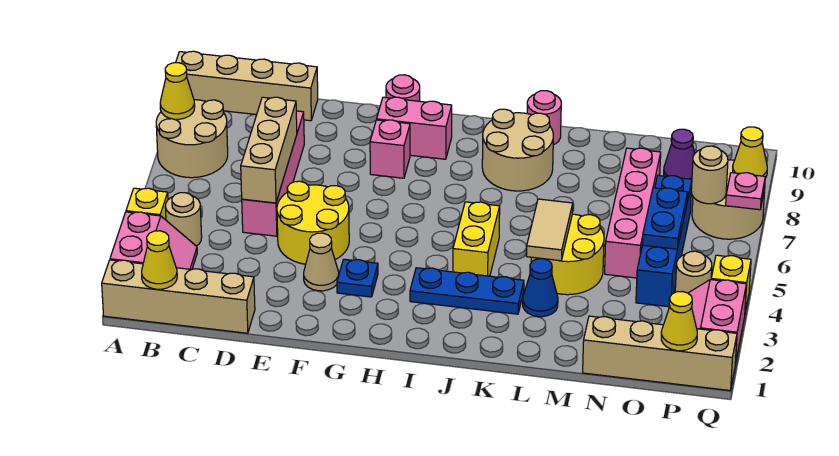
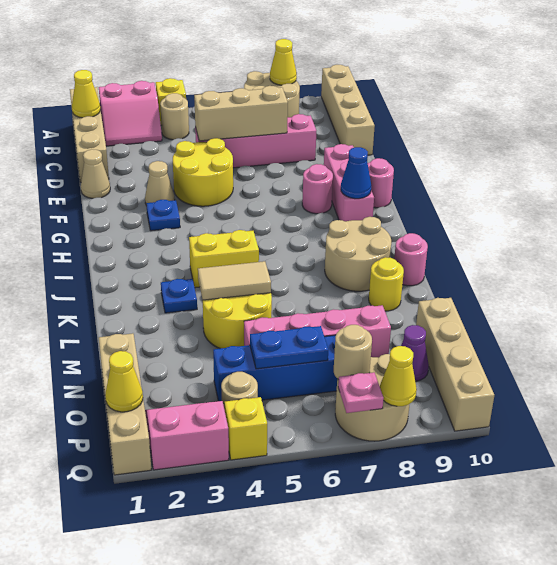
none -> tan cone E1 level 1
pink brick G8 level 1 -> pink round brick G8 level 1
pink brick G9:H9 level 1 -> pink brick F9:H9 level 1
blue plate I3:K3 level 1 -> blue plate K3 level 1
blue cone L3 level 1 -> blue cone H9 level 2
none -> yellow round brick L9 level 1
none -> tan brick N10:Q10 level 1

